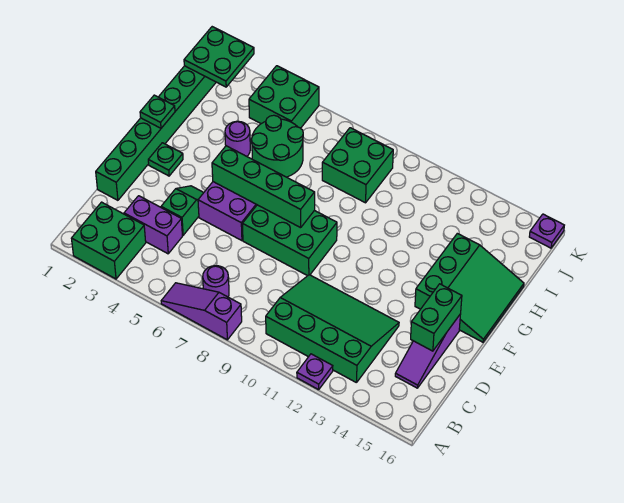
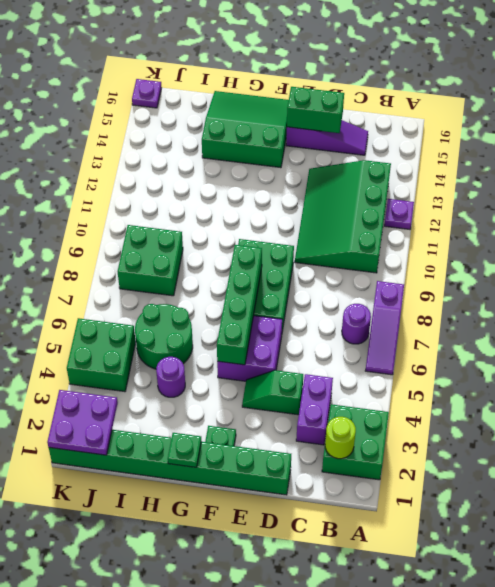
none -> lime round brick B2 level 2
green plate J1:K2 level 2 -> purple plate J1:K2 level 2

